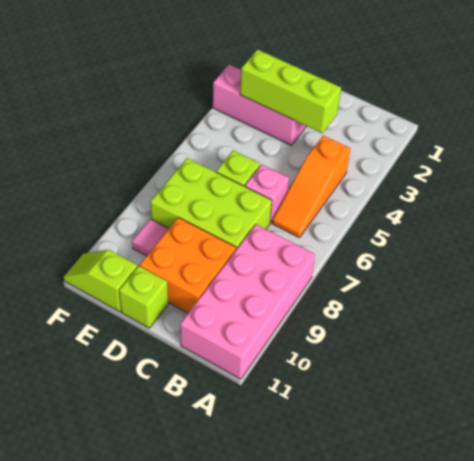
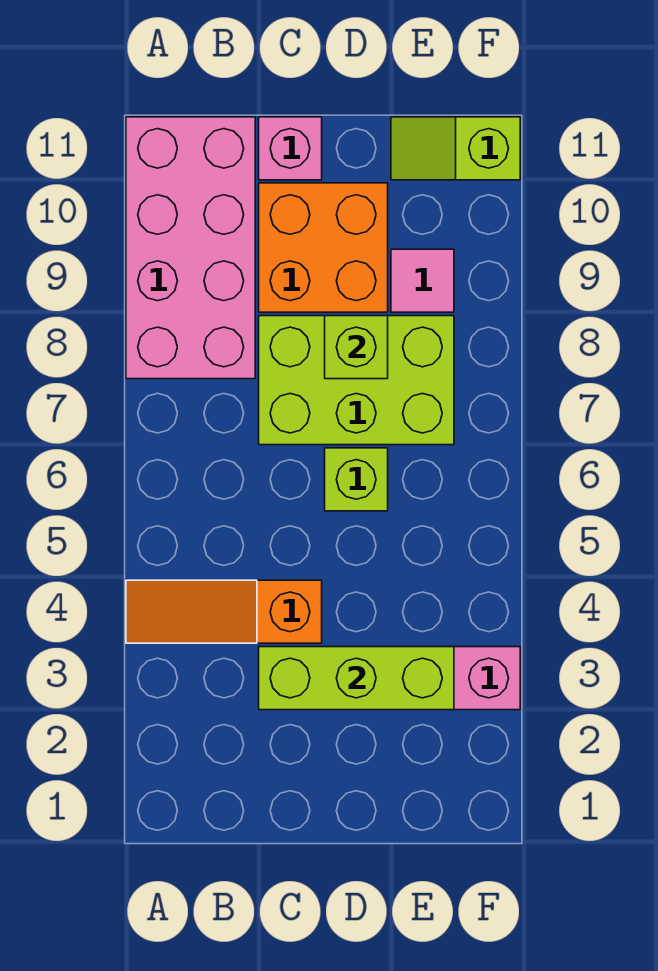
orange slope B4:B6 level 1 top 4 -> orange slope A4:C4 level 1 top C
pink brick C6 level 1 -> pink brick C11 level 1
lime brick D11 level 1 -> lime brick D8 level 2
lime slope E11:F11 level 1 top E -> lime slope E11:F11 level 1 top F

